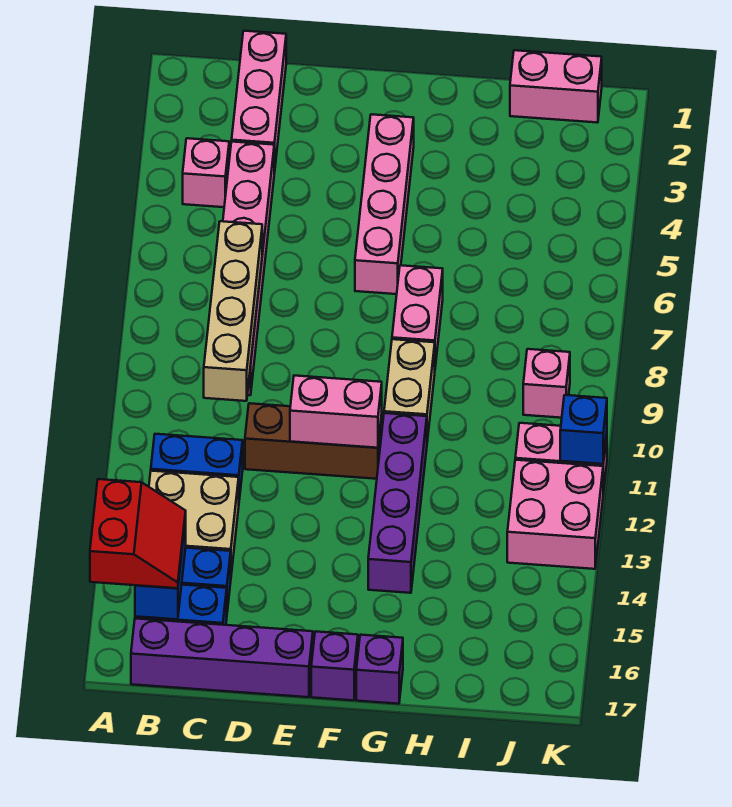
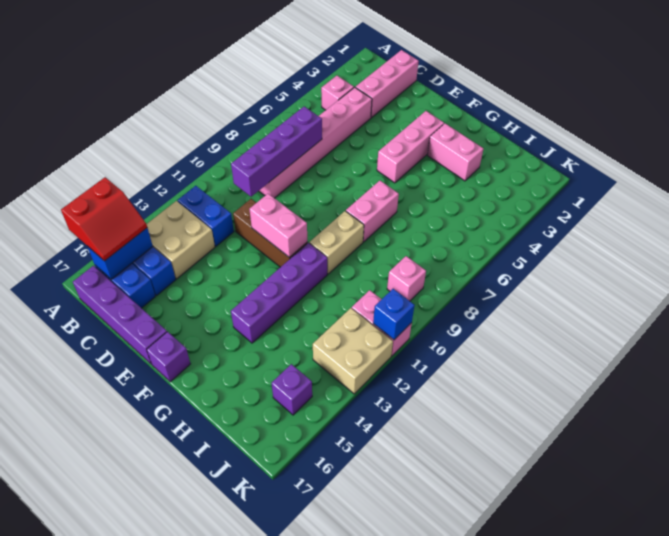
tan brick C7:C10 level 2 -> purple brick C7:C10 level 2
pink brick F3:F6 level 1 -> pink brick F3:F5 level 1
purple brick G17 level 1 -> purple brick J15 level 1
pink brick I1:J1 level 1 -> pink brick G3:H3 level 1
pink brick J12:K13 level 1 -> tan brick J12:K13 level 1

